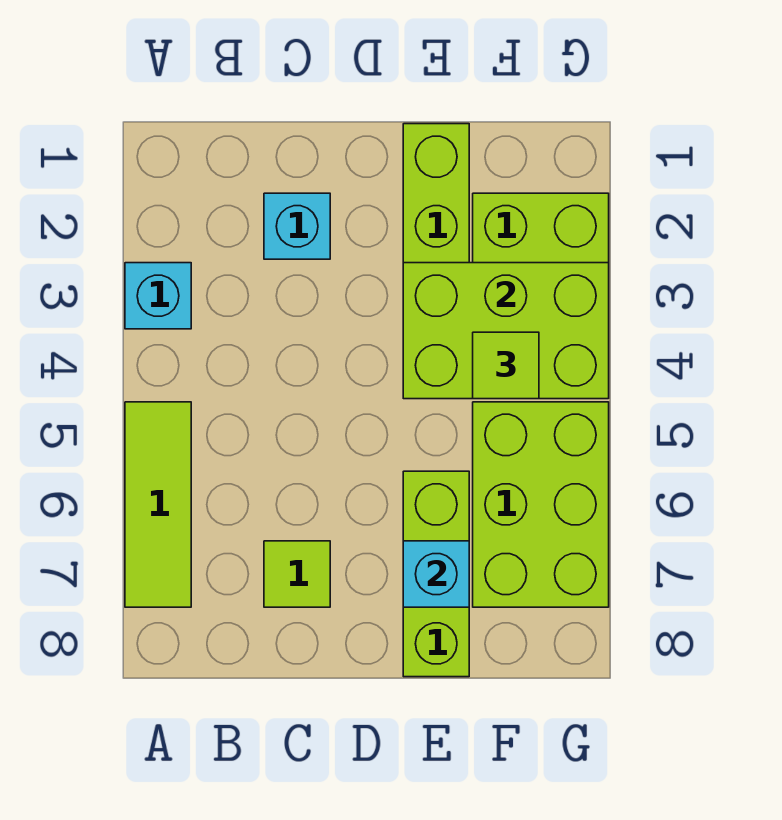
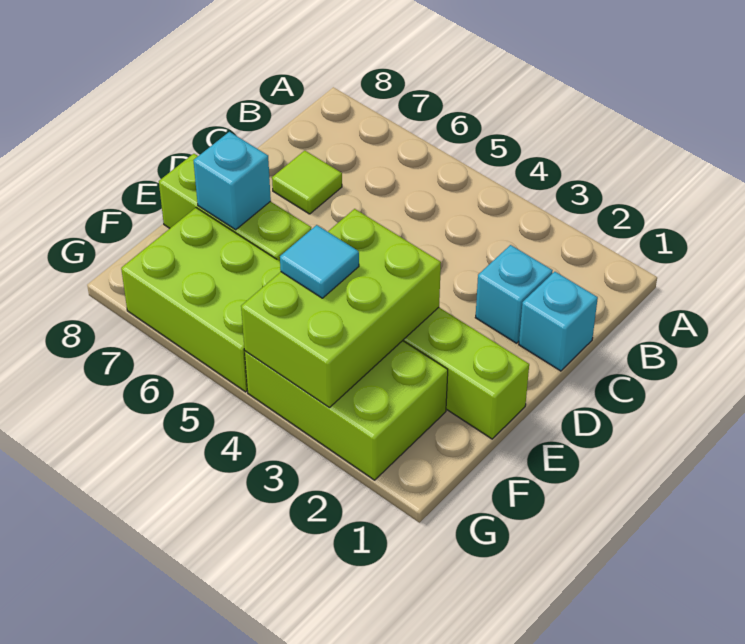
cyan brick A3 level 1 -> cyan brick C1 level 1
lime tile A5:A7 level 1 -> none
lime tile F4 level 3 -> cyan tile F4 level 3

